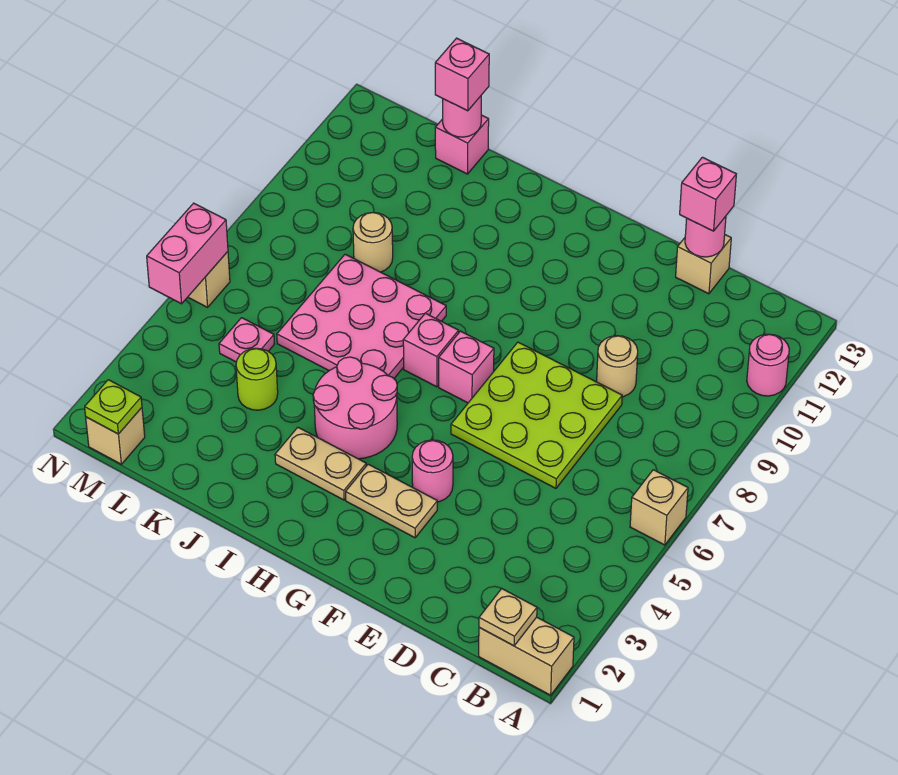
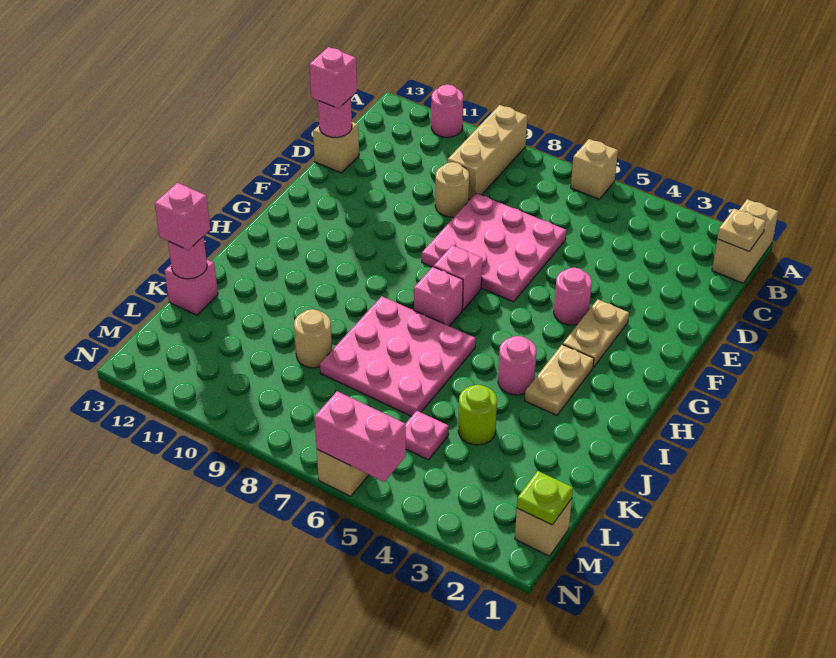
none -> tan brick A9:C9 level 1
lime plate D6:F8 level 1 -> pink plate D6:F8 level 1
pink round brick H4:I5 level 1 -> pink round brick I4 level 1

